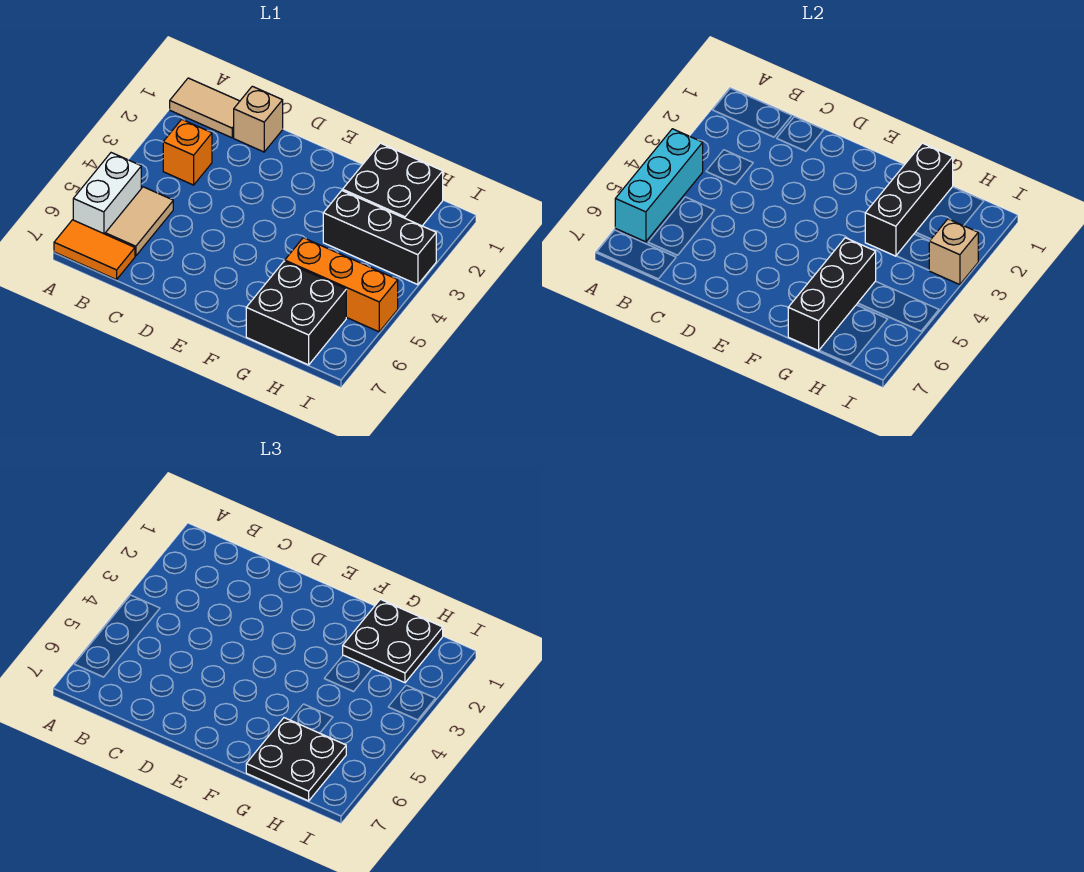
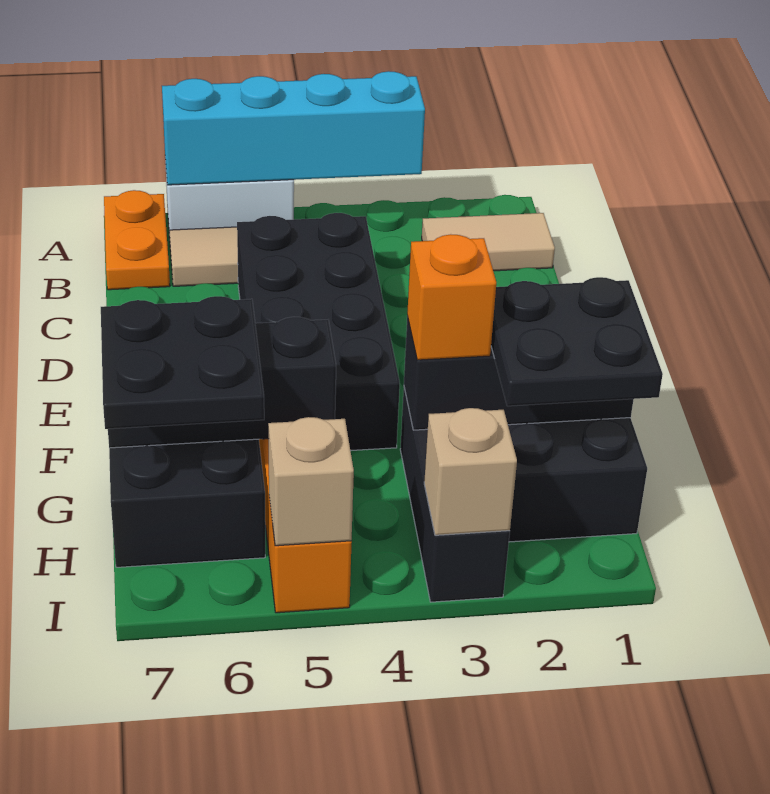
tan tile A1:B1 level 1 -> tan tile B1:B2 level 1
cyan brick A4:A6 level 2 -> cyan brick A3:A6 level 2
orange tile A7:B7 level 1 -> orange plate A7:B7 level 1
orange brick B3 level 1 -> orange brick G3 level 3
tan brick C1 level 1 -> tan brick I5 level 2
none -> black brick C4:F5 level 1

